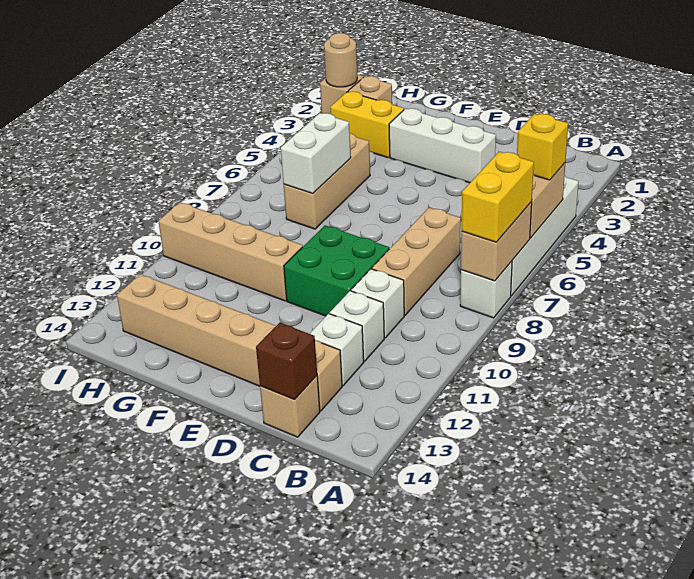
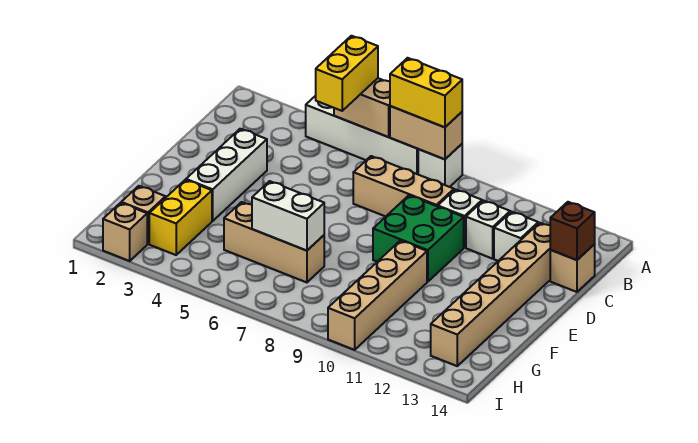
yellow brick A5 level 3 -> yellow brick A5:B5 level 3
tan round brick I2 level 2 -> none

